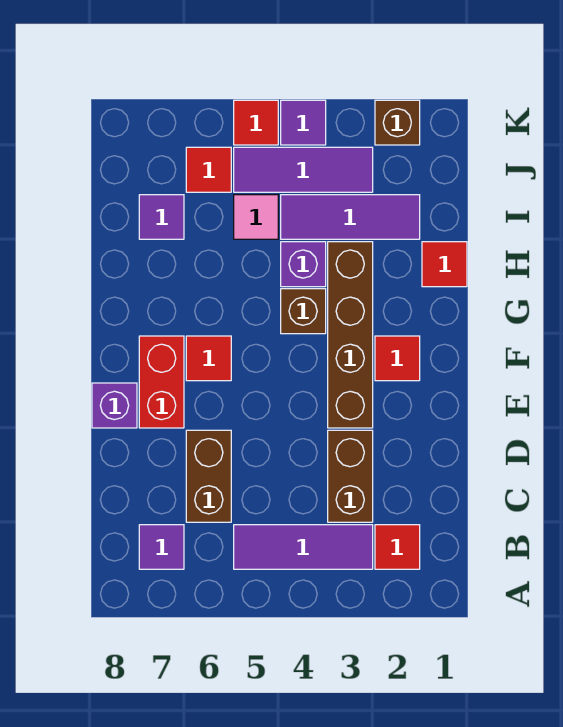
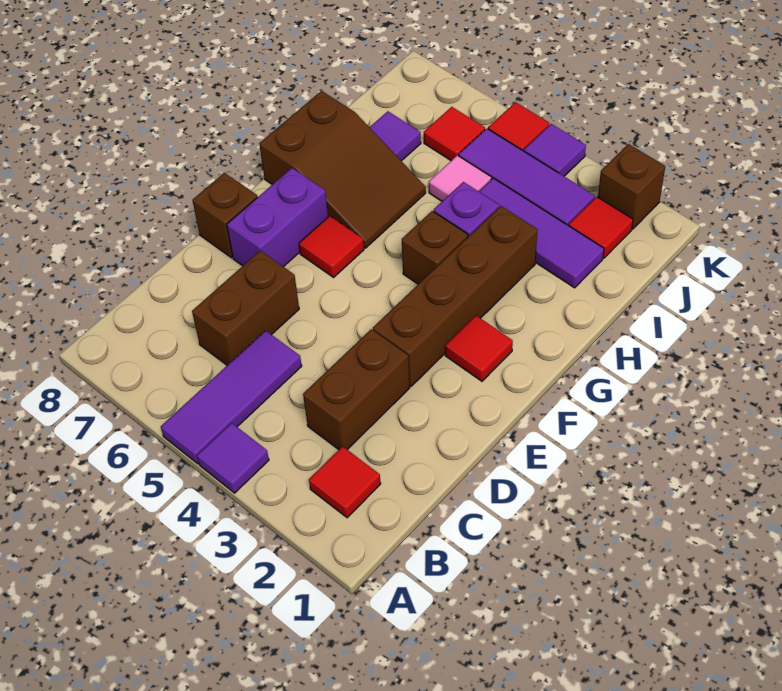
purple tile B3:B5 level 1 -> purple tile A5:C5 level 1
purple tile B7 level 1 -> purple tile A4 level 1
red brick E7:F7 level 1 -> purple brick E7:F7 level 1
purple brick E8 level 1 -> brown brick E8 level 1
none -> brown slope G6:H8 level 1 top 8
red tile H1 level 1 -> red tile J2 level 1

